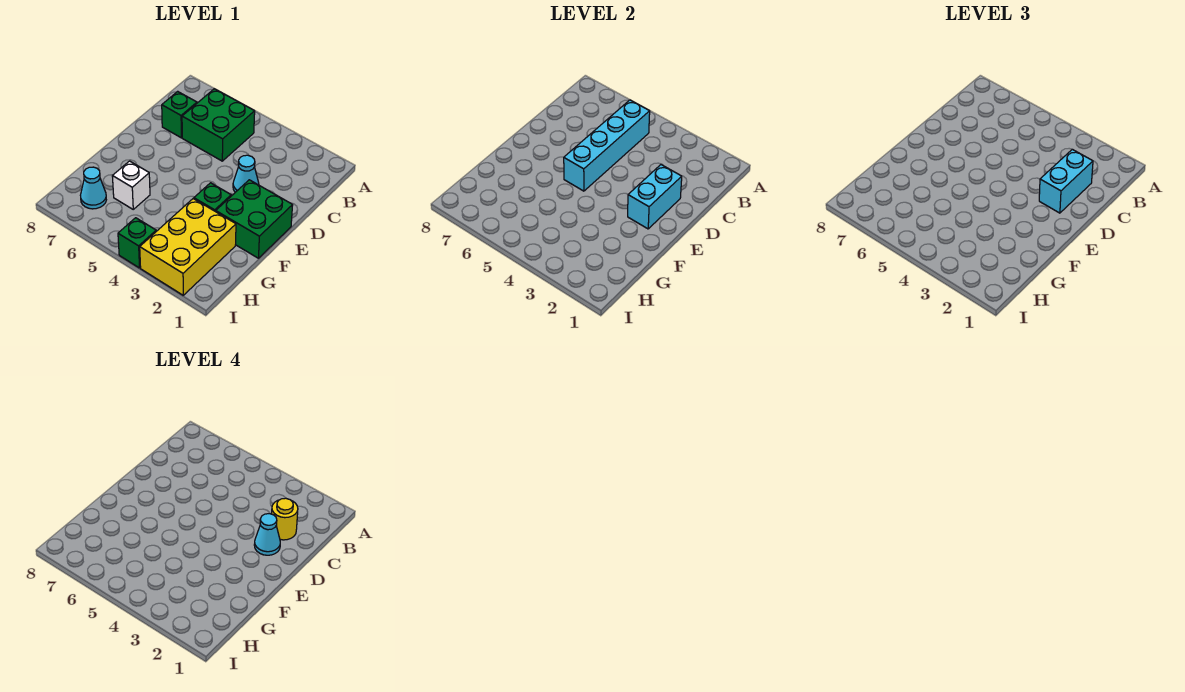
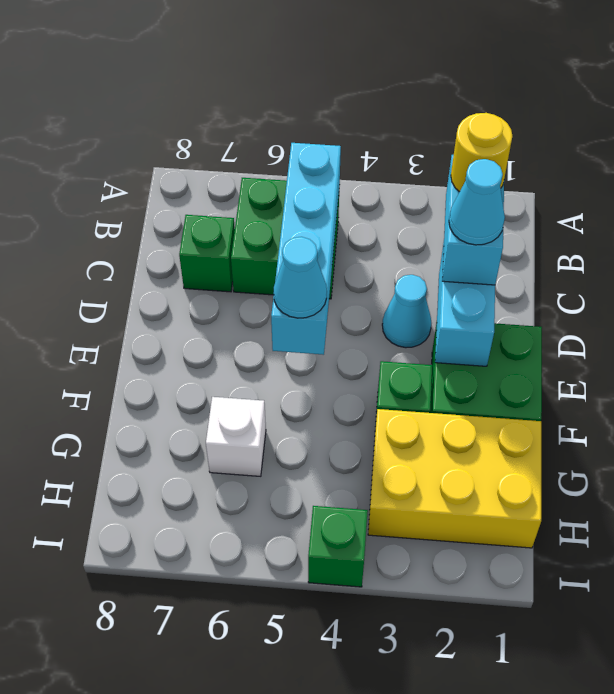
yellow brick G2:I3 level 1 -> yellow brick G1:H3 level 1
cyan cone H7 level 1 -> cyan cone E5 level 3

